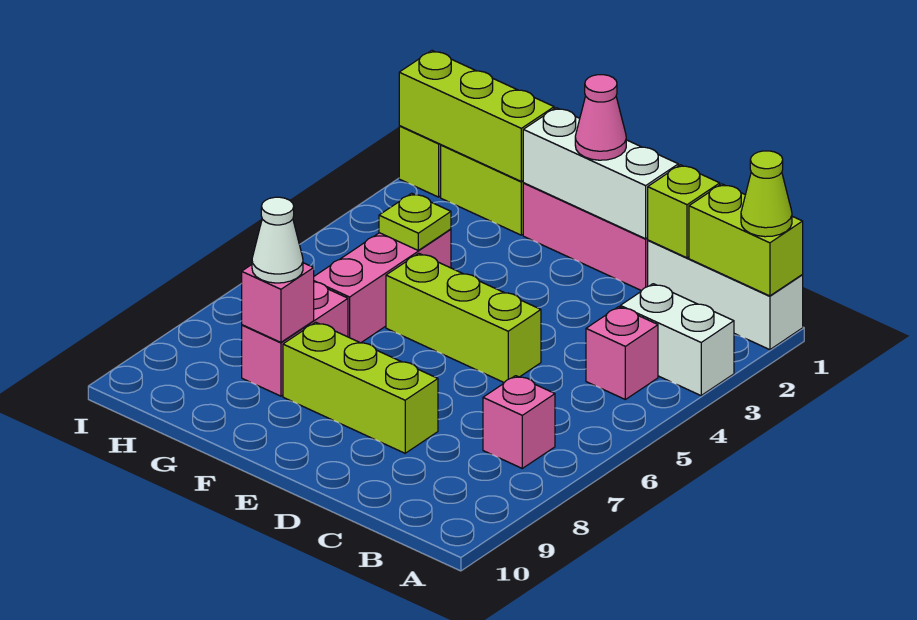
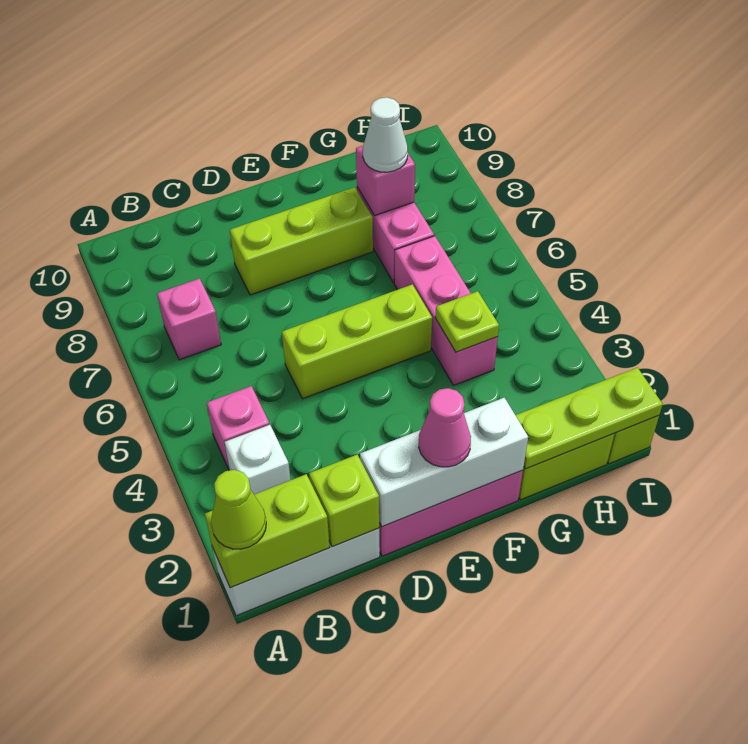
white brick A3:B3 level 1 -> white brick B3 level 1
lime brick G1:I1 level 2 -> lime plate G1:I1 level 2

